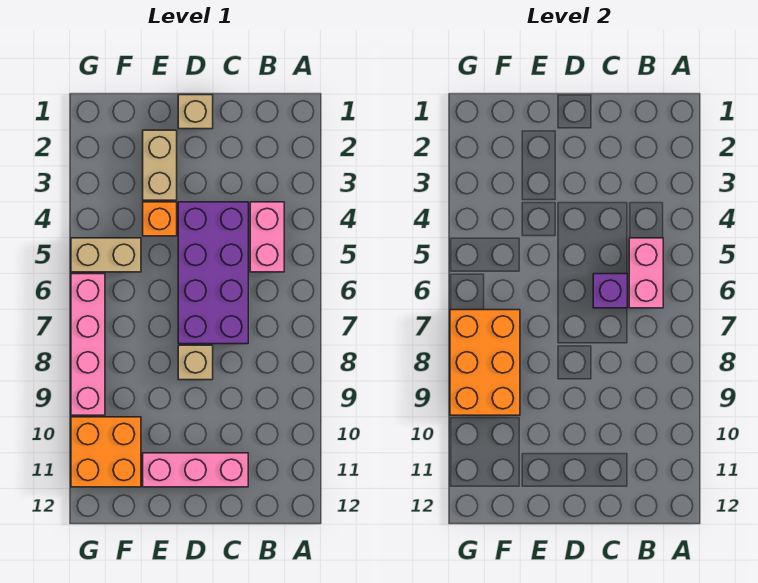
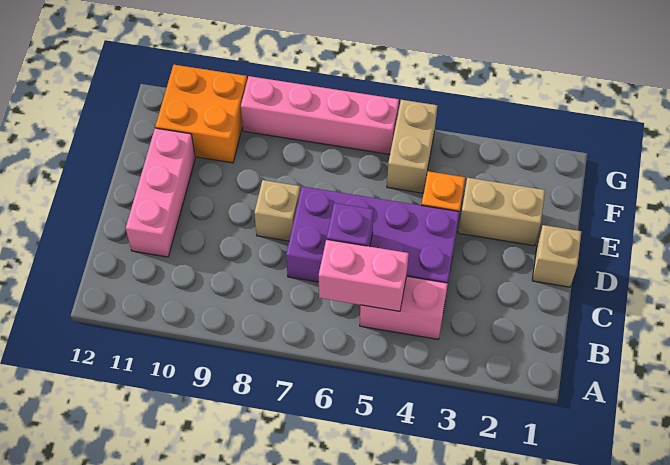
orange brick F7:G9 level 2 -> none

